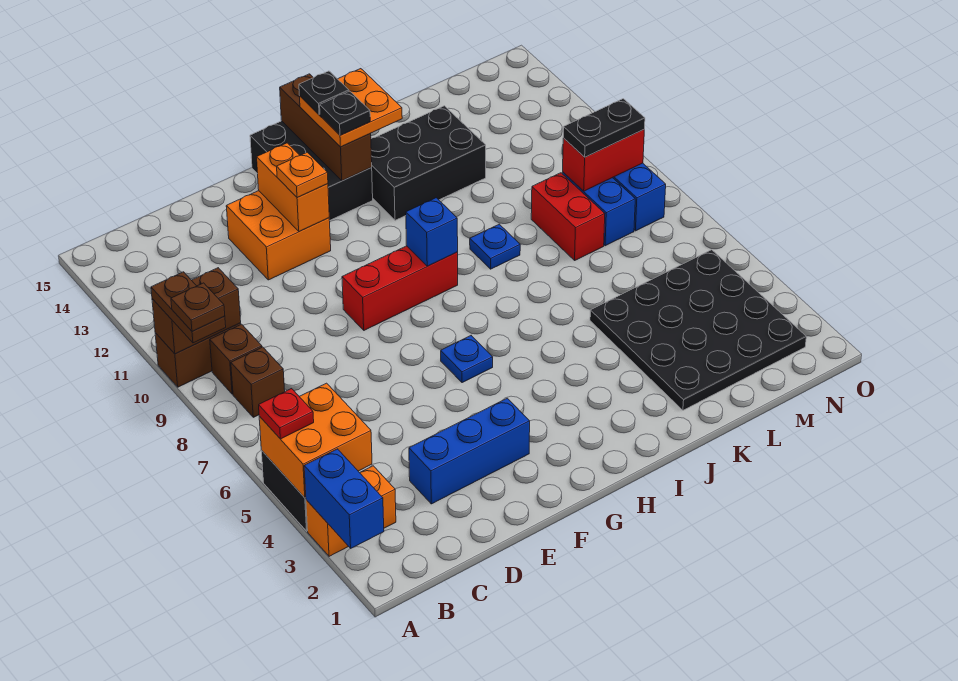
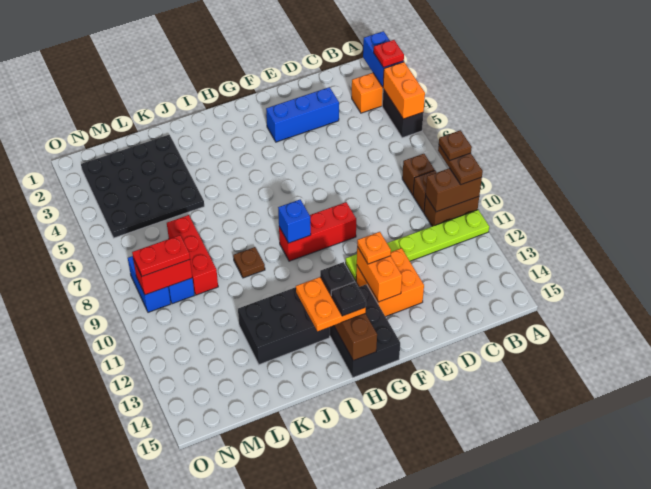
orange brick A4:B5 level 2 -> orange brick A4:A5 level 2
red plate A5 level 3 -> red plate A3 level 3
none -> lime plate A11:F11 level 1
blue plate G6 level 1 -> none
blue plate J9 level 1 -> brown plate J9 level 1
red brick L8:L9 level 1 -> red brick L7:L9 level 1
black plate M9:N9 level 3 -> red plate M9:N9 level 3

